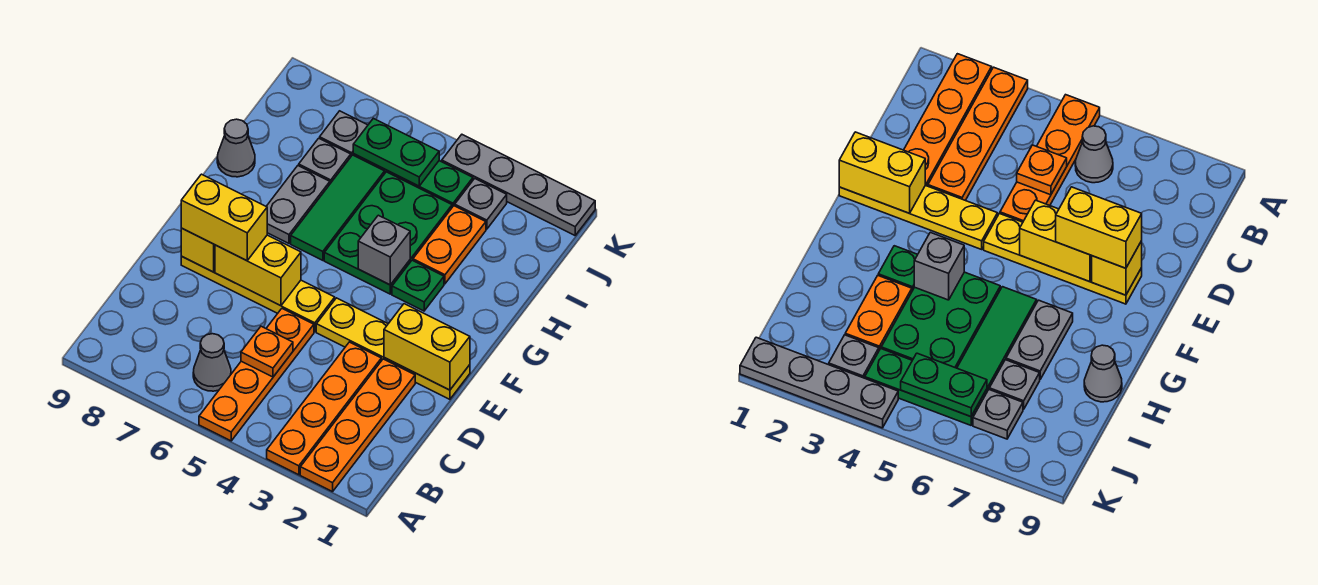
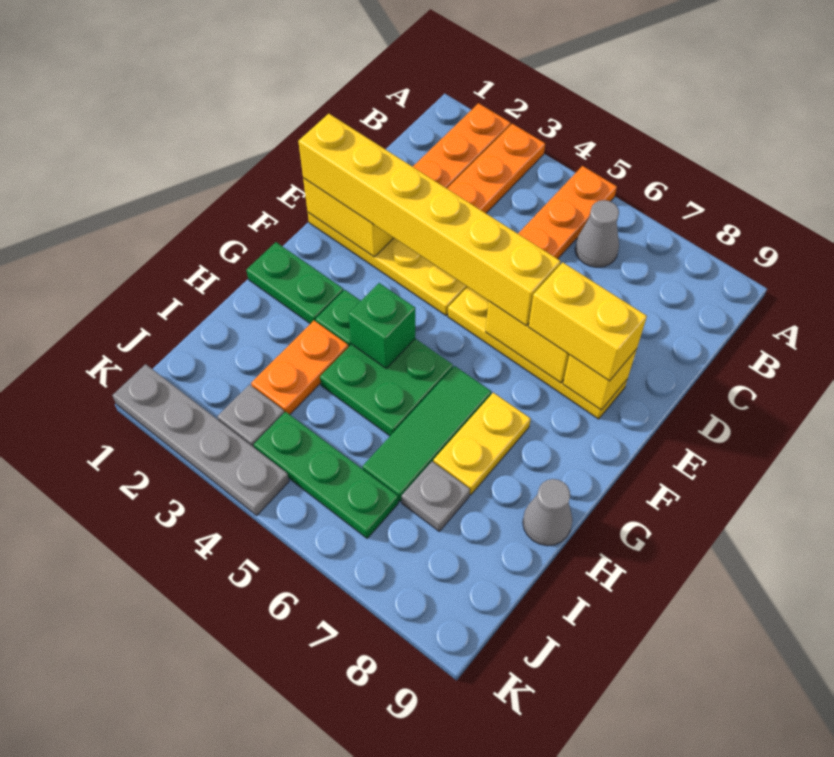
orange plate C5 level 2 -> none
none -> yellow brick E1:E6 level 3
green plate G4:I5 level 1 -> green plate G4:H5 level 1
grey brick G4 level 2 -> green brick G4 level 2
grey plate G7:H7 level 1 -> yellow plate G7:H7 level 1
green plate J5:J6 level 2 -> green plate G1:G2 level 1
grey plate J7 level 1 -> none

